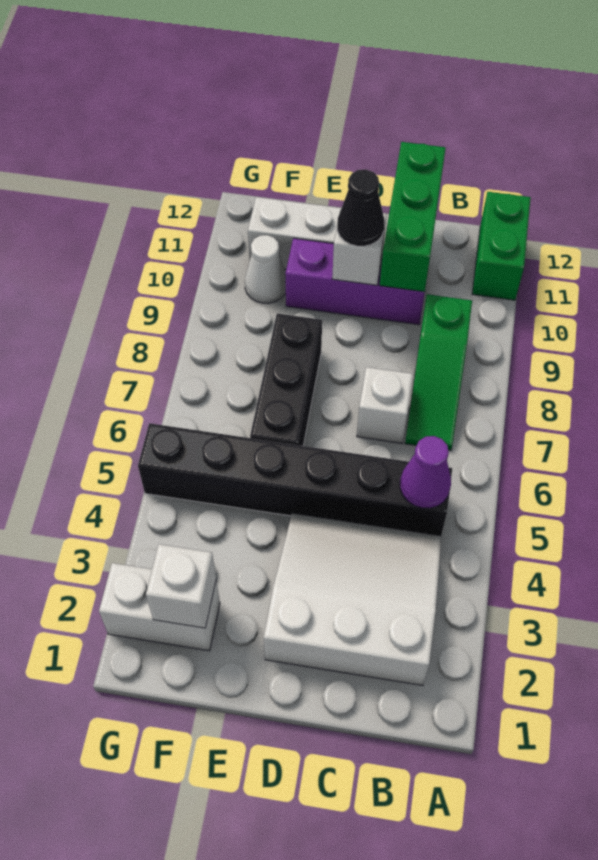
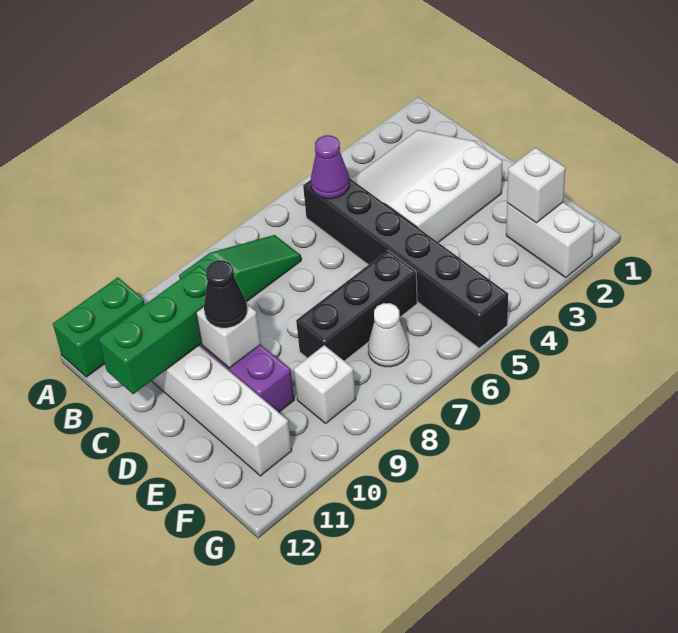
white slope B2:D4 level 1 top 2 -> white slope B2:D4 level 1 top D
white brick C7 level 1 -> white brick F9 level 1
white cone F10 level 1 -> white cone F7 level 1

